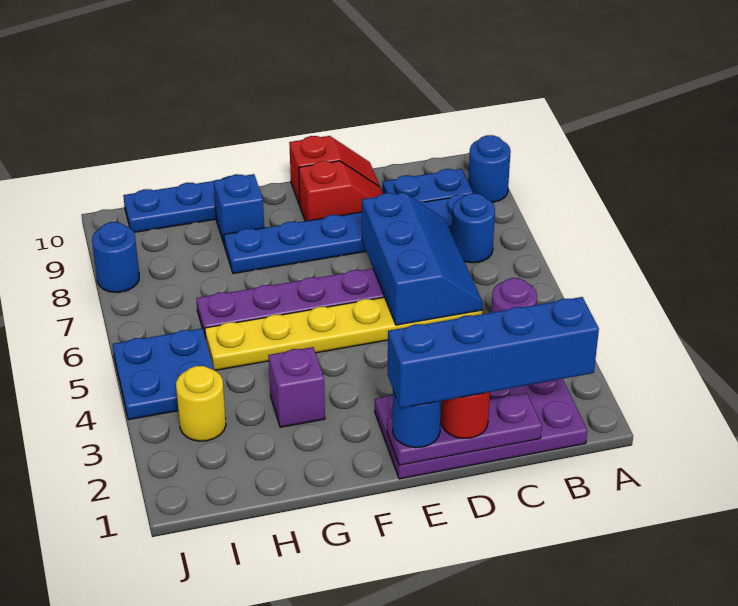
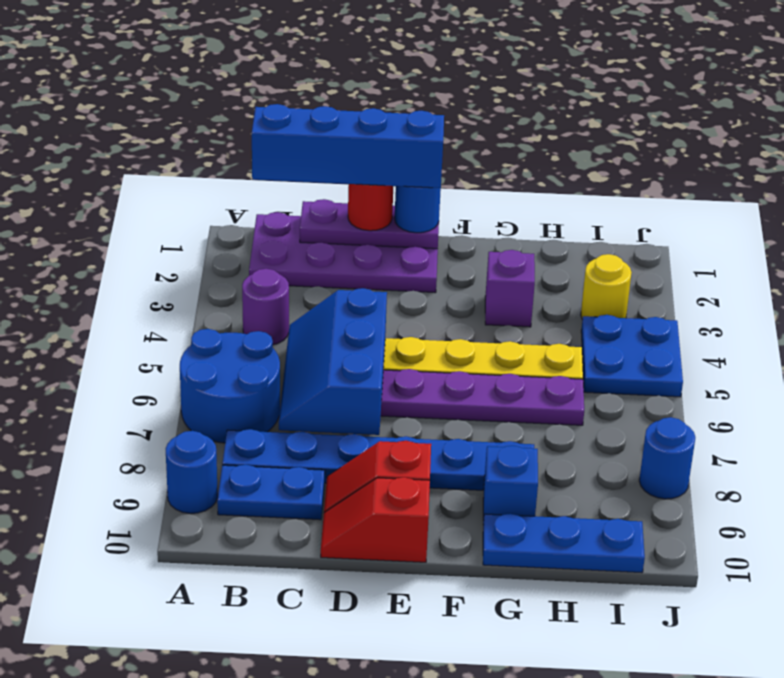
blue round brick B7 level 1 -> blue round brick A6:B7 level 1

